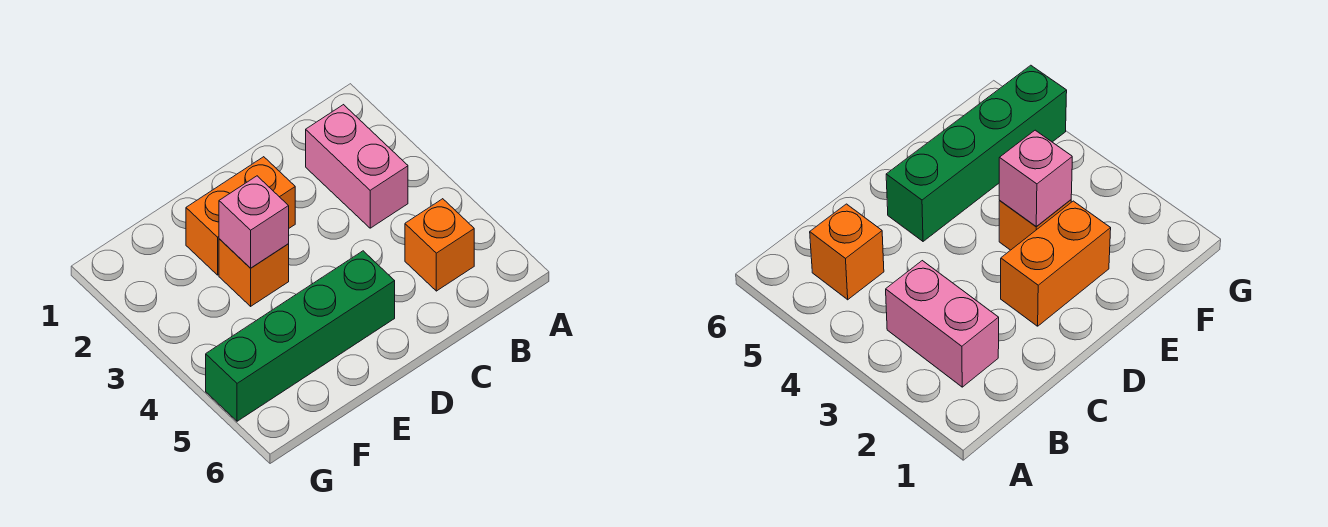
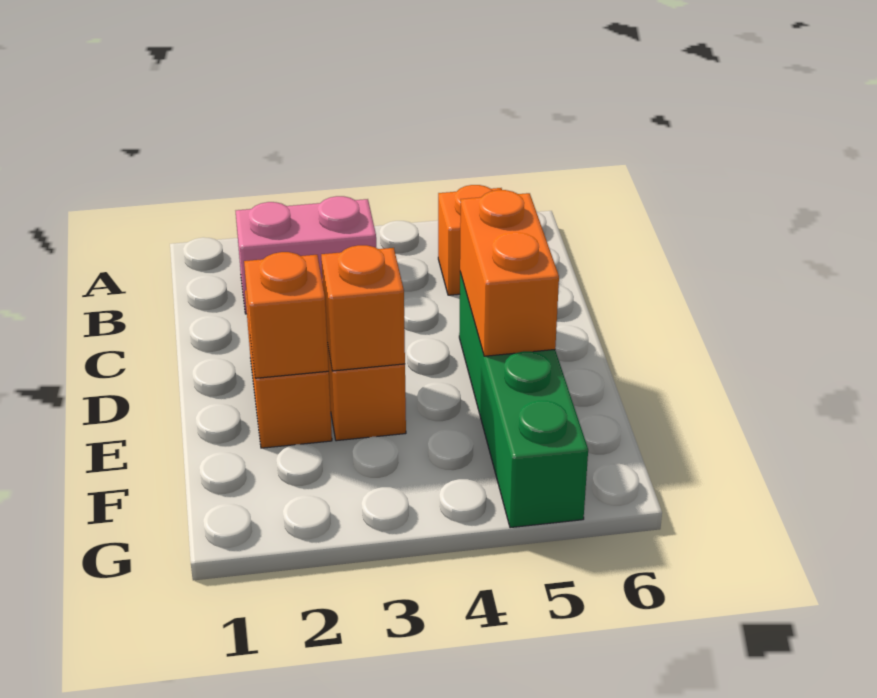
none -> orange brick D5:E5 level 2
none -> orange brick E2 level 2
pink brick E3 level 2 -> orange brick E3 level 2

